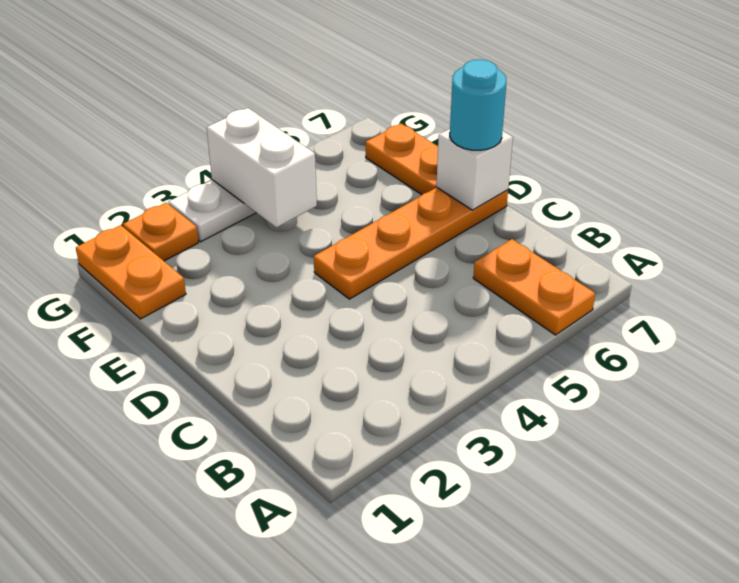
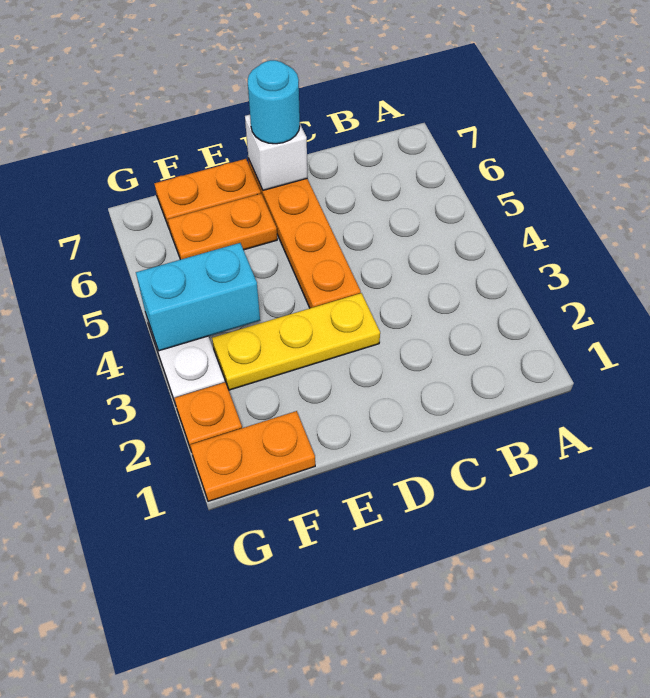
orange plate A6:B6 level 1 -> orange plate E6:F6 level 1
none -> yellow plate D3:F3 level 1
white brick F4:G4 level 2 -> cyan brick F4:G4 level 2

